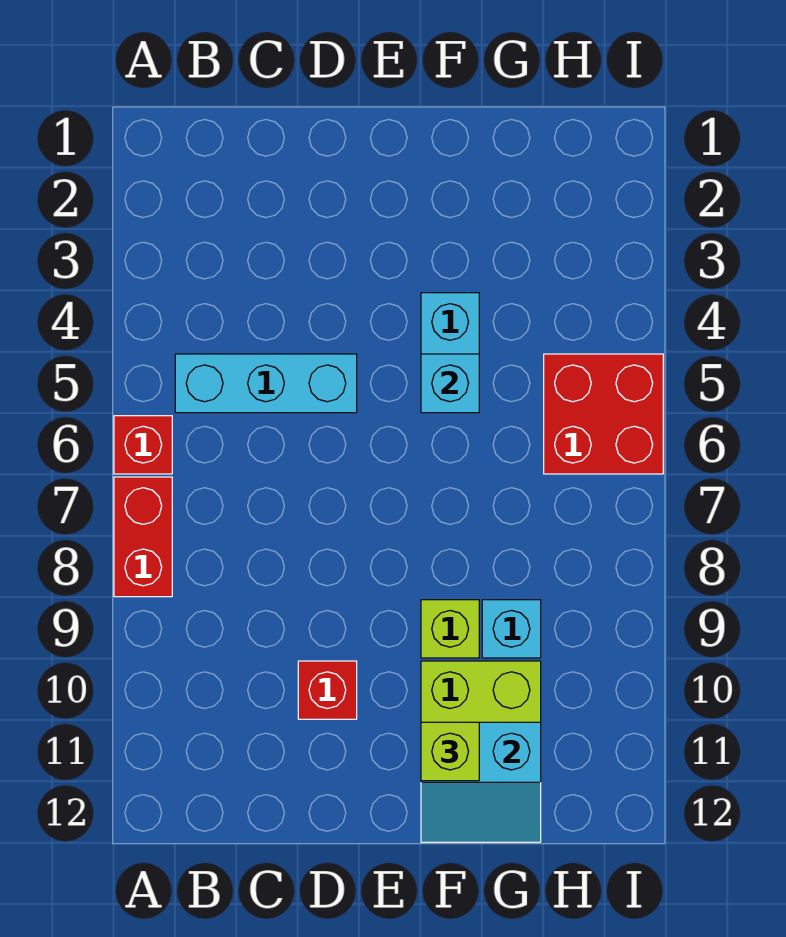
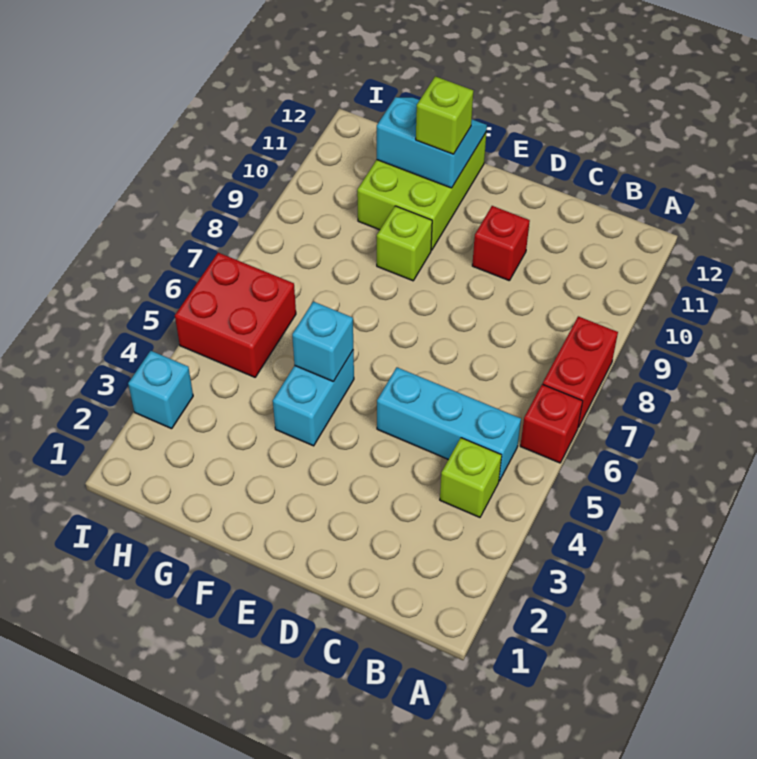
none -> lime brick B4 level 1
cyan brick G9 level 1 -> cyan brick I3 level 1

